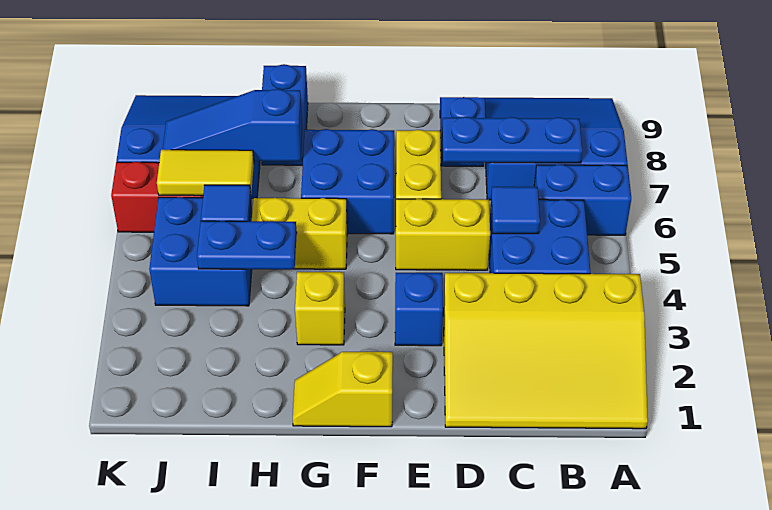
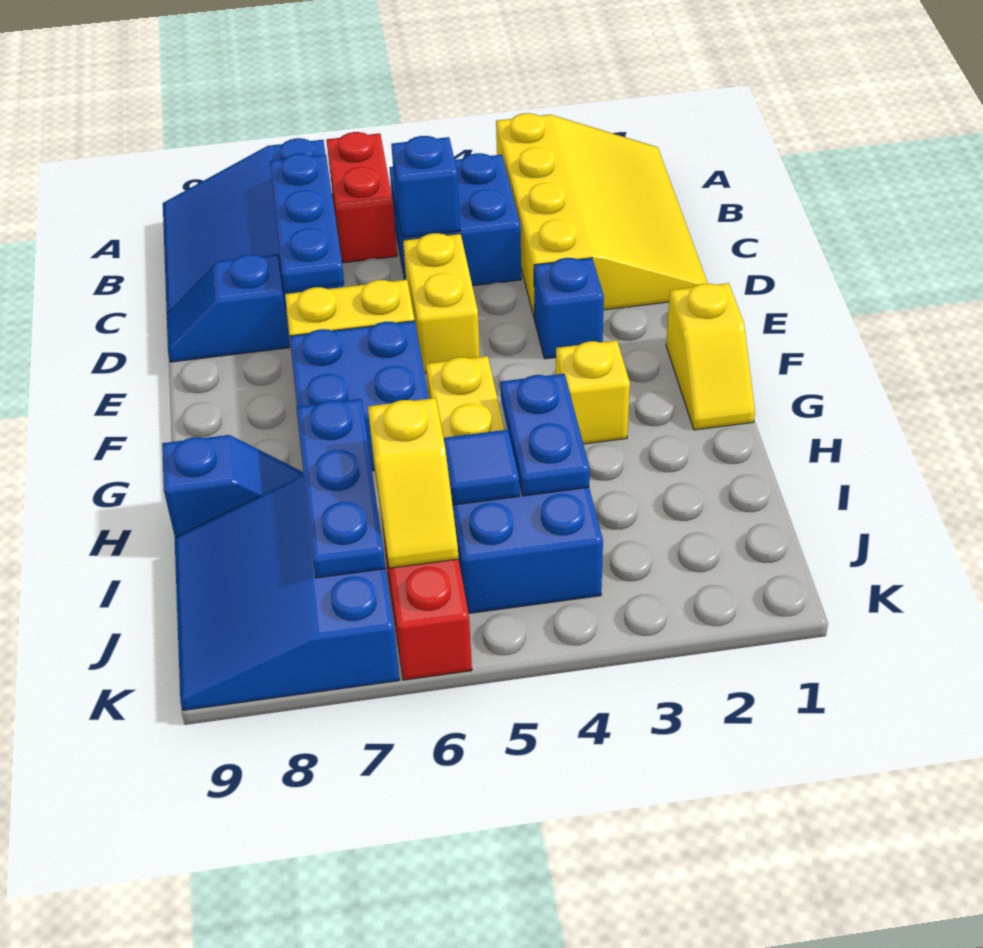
blue brick A6:B6 level 1 -> red brick A6:B6 level 1
blue tile C5 level 2 -> blue brick C5 level 2
blue slope H7:J7 level 2 top H -> blue plate H7:J7 level 2
yellow tile I6:J6 level 2 -> yellow slope I6:J6 level 2 top I

